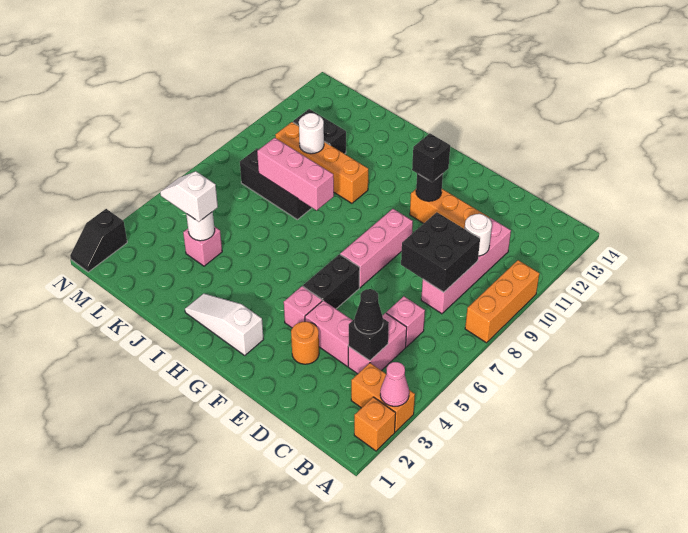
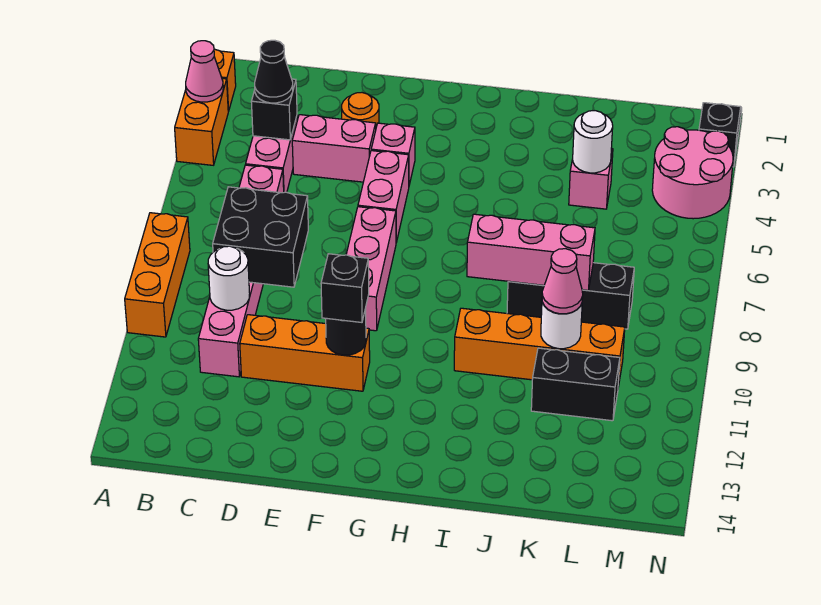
orange brick A3:B3 level 1 -> orange brick A3:A4 level 1
black brick F5:F6 level 1 -> pink brick F5:F6 level 1
white slope G2:I2 level 1 top G -> none
white slope K4:L4 level 3 top K -> none
none -> pink cone K10 level 3
none -> pink round brick M3:N4 level 1

